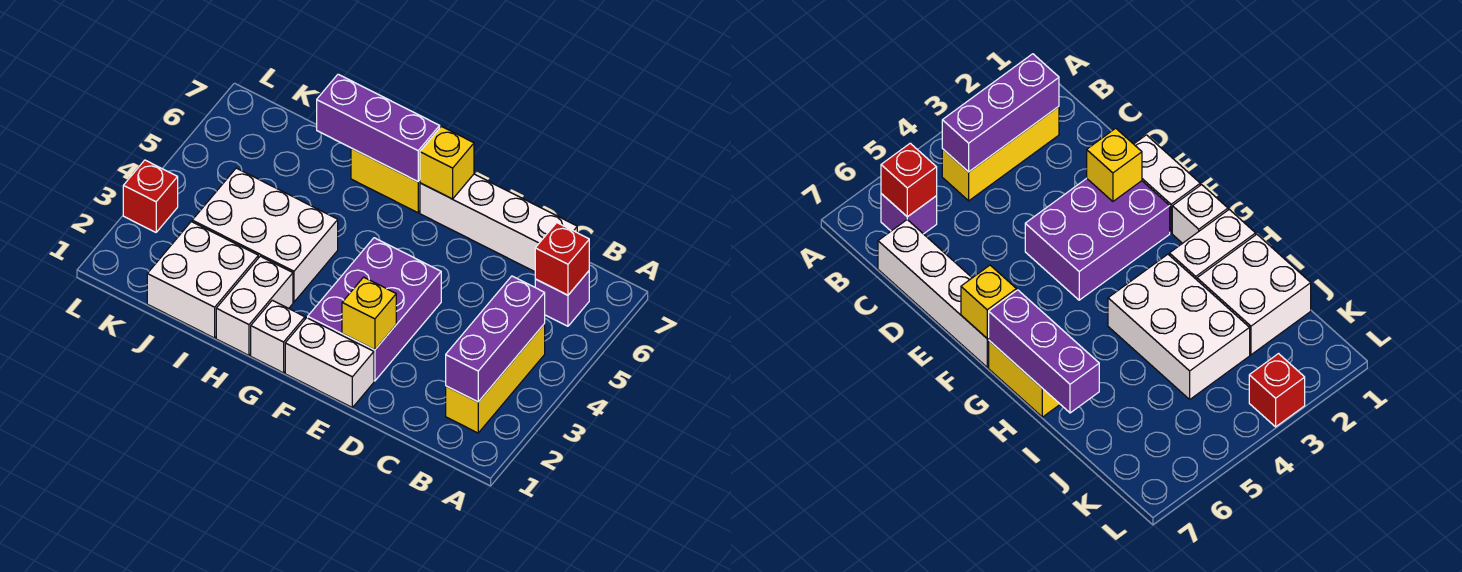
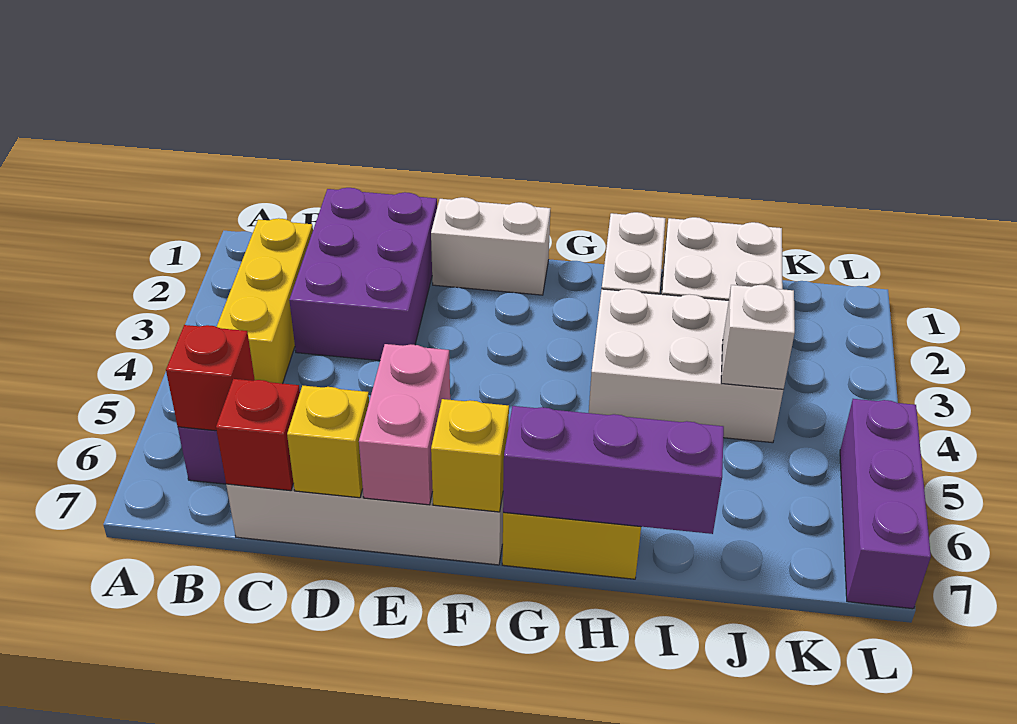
purple brick B2:B4 level 2 -> purple brick L5:L7 level 1
purple brick E2:F4 level 1 -> purple brick C1:D3 level 1
yellow brick E2 level 2 -> yellow brick D7 level 2
none -> pink brick E6:E7 level 2
white brick G1 level 1 -> white brick J4 level 2
red brick L3 level 1 -> red brick C7 level 2

